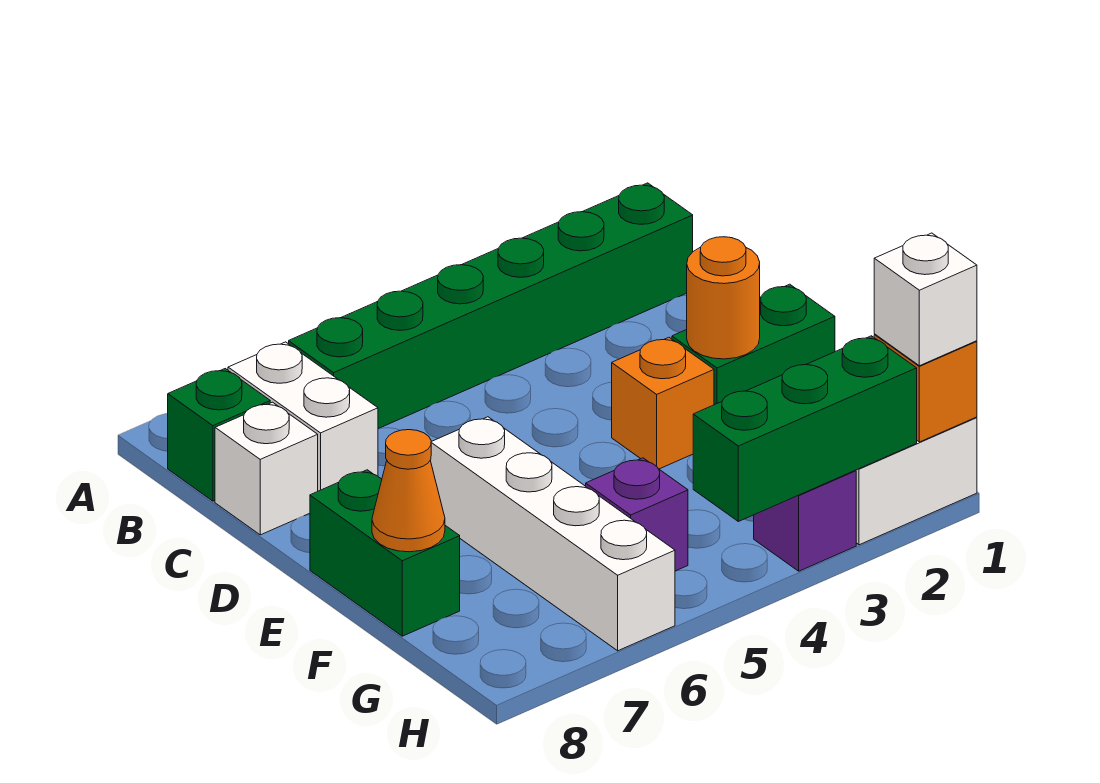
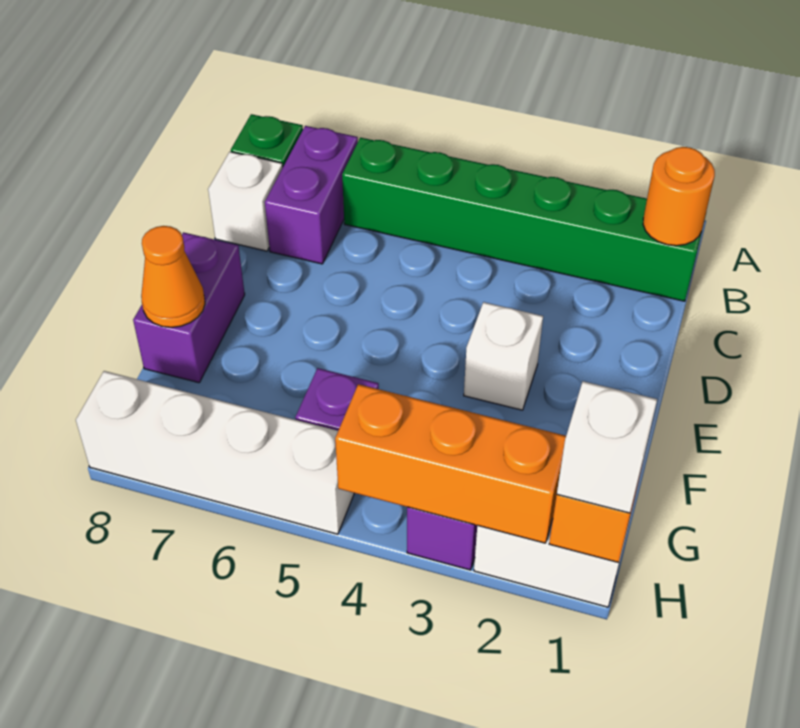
white brick B7:C7 level 1 -> purple brick B7:C7 level 1
green brick E1:E2 level 1 -> none
orange round brick E2 level 2 -> orange round brick B1 level 2
orange brick E3 level 1 -> white brick E3 level 1
white brick E6:H6 level 1 -> white brick H5:H8 level 1
green brick E8:F8 level 1 -> purple brick E8:F8 level 1
green brick H2:H4 level 2 -> orange brick H2:H4 level 2

